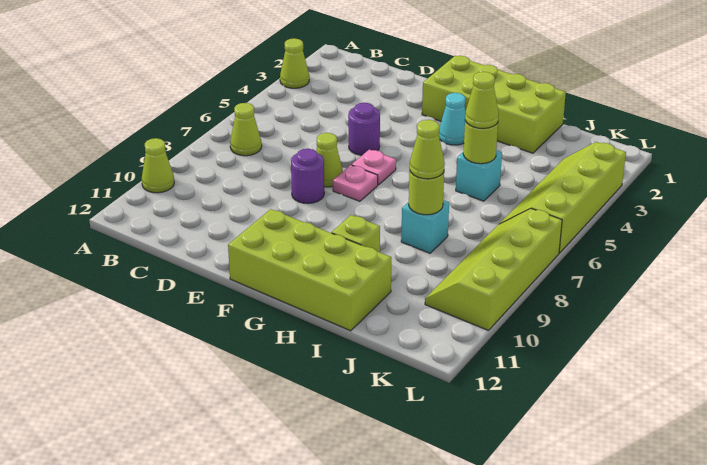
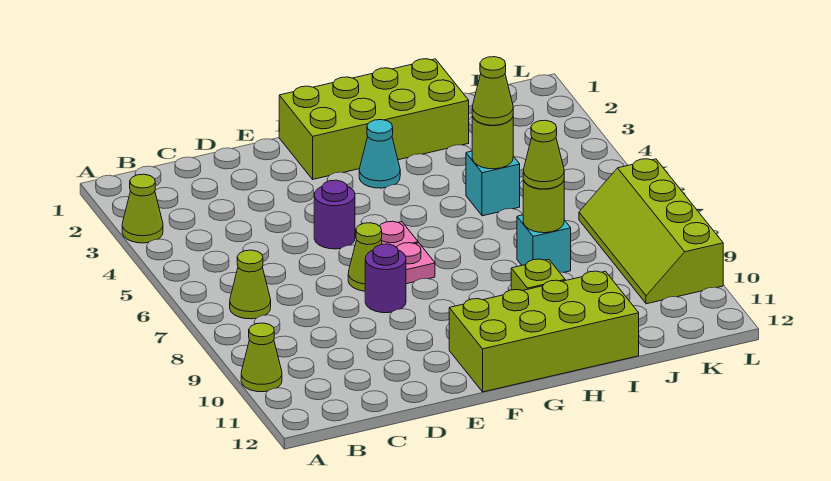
lime slope K3:L6 level 1 top L -> none

